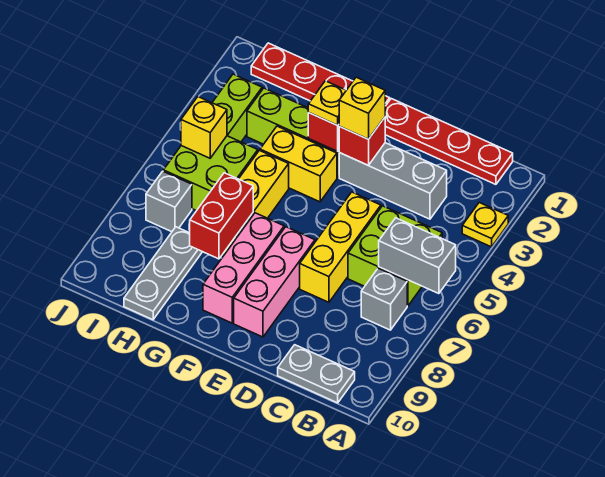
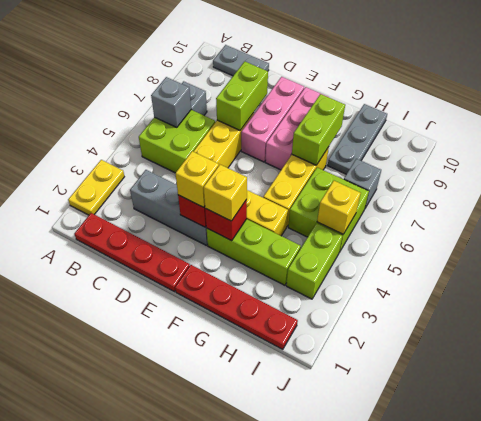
yellow plate A3 level 1 -> yellow plate A2:A3 level 1
grey brick A6:B6 level 2 -> grey brick B6 level 2
none -> lime brick D7:D8 level 2
yellow plate F3 level 3 -> yellow brick F3 level 3
red brick G7:G8 level 2 -> lime brick G7:G8 level 2

